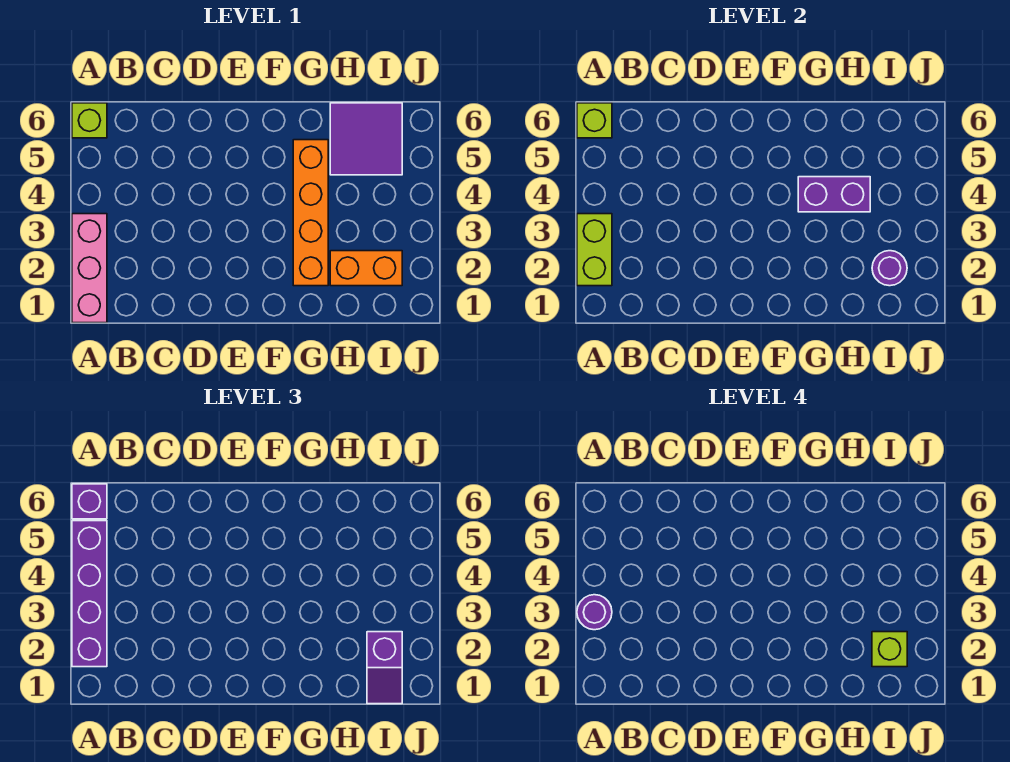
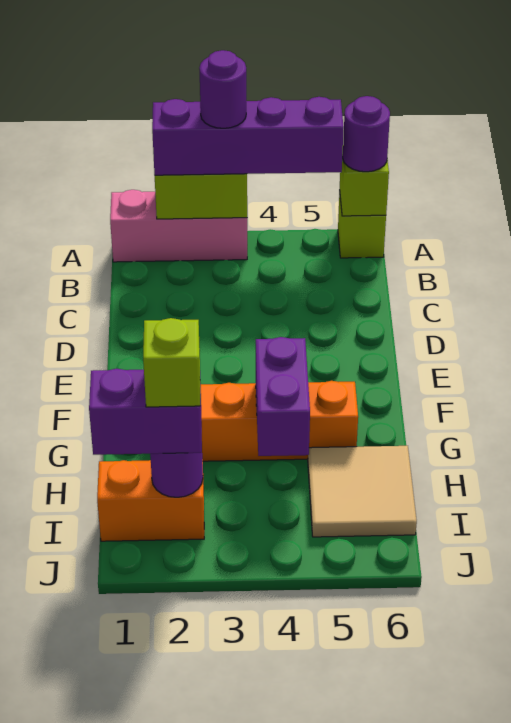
purple brick A6 level 3 -> purple round brick A6 level 3
orange brick H2:I2 level 1 -> orange brick I1:I2 level 1
purple tile H5:I6 level 1 -> tan tile H5:I6 level 1
purple slope I1:I2 level 3 top 2 -> purple brick I1:I2 level 3

